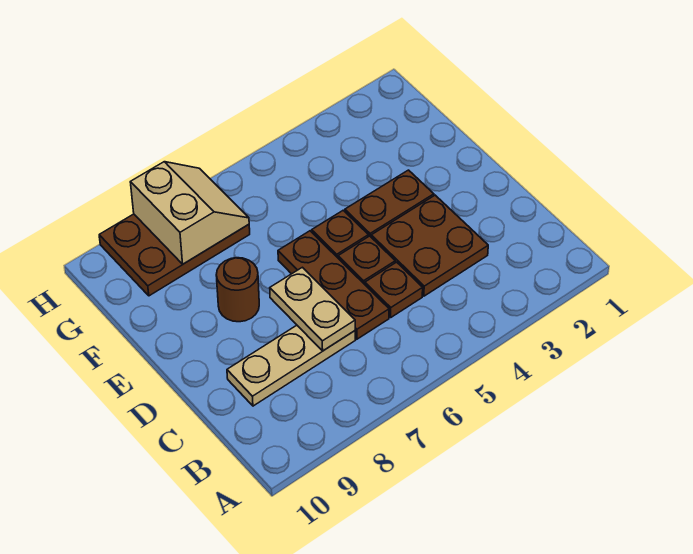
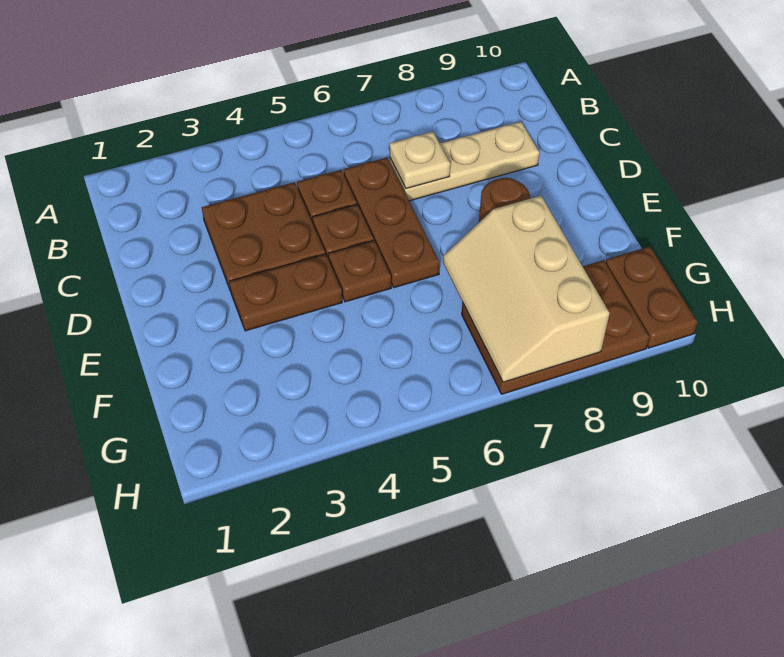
tan plate C7:D7 level 2 -> tan plate C7 level 2
tan slope G7:H8 level 2 top 8 -> tan slope F7:H8 level 2 top 8
none -> brown plate G10:H10 level 1

